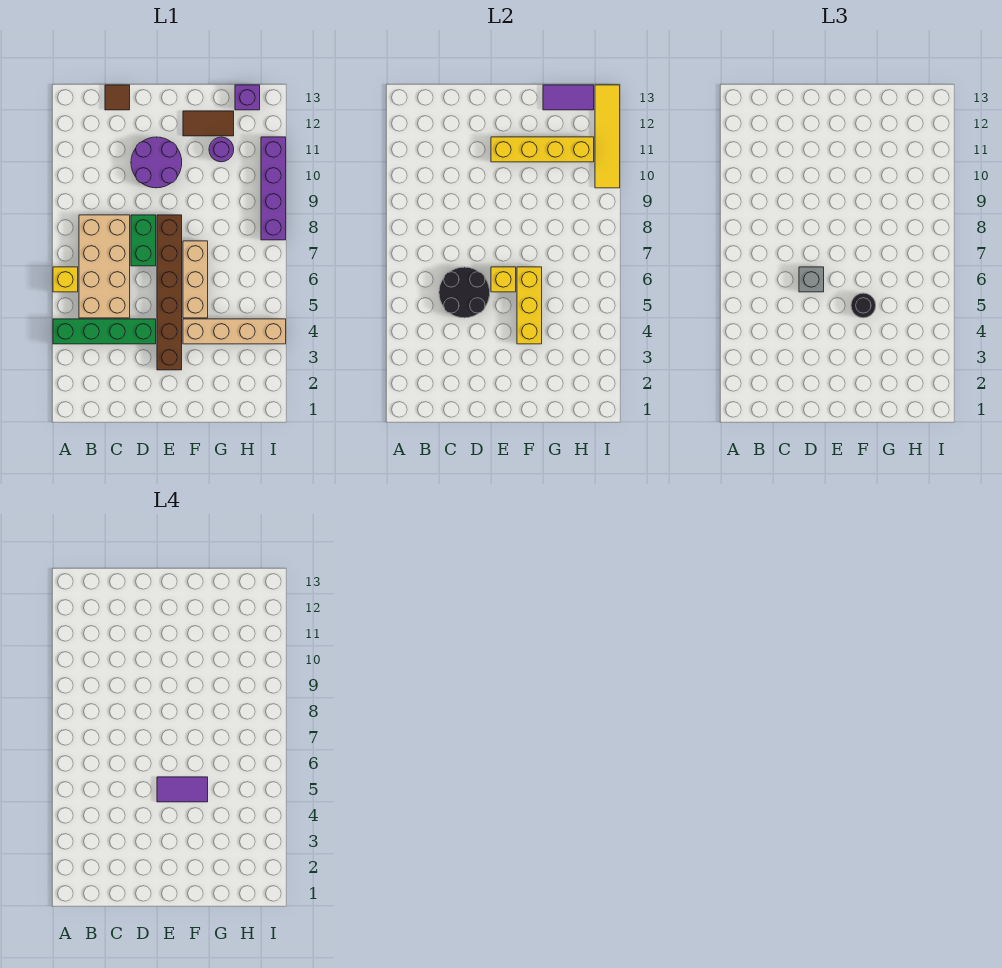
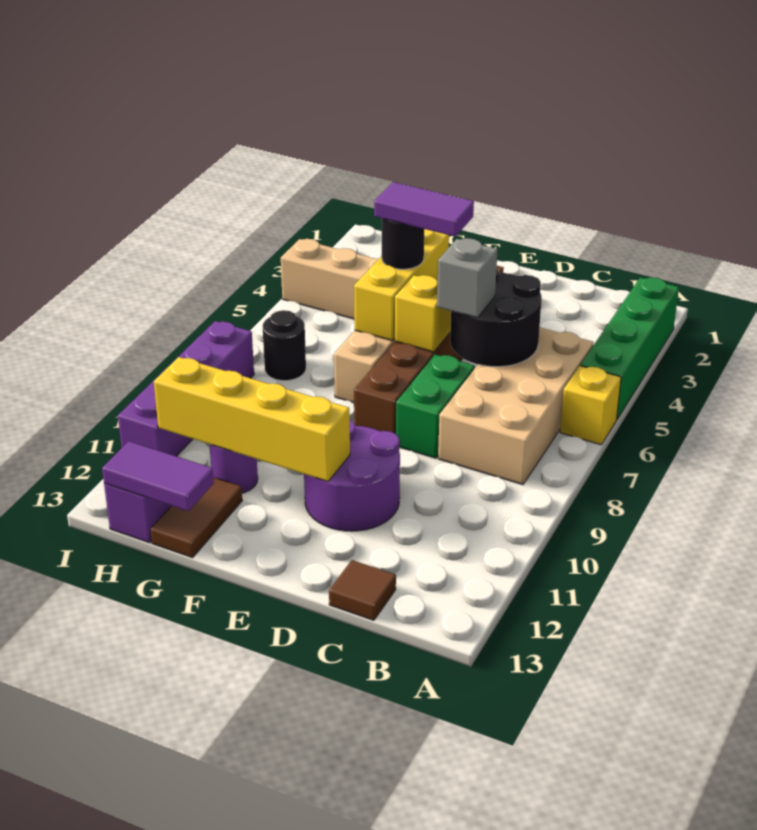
green brick A4:D4 level 1 -> green brick A2:A5 level 1
brown tile F12:G12 level 1 -> brown tile G12:G13 level 1
none -> black round brick H7 level 1
yellow tile I10:I13 level 2 -> none

